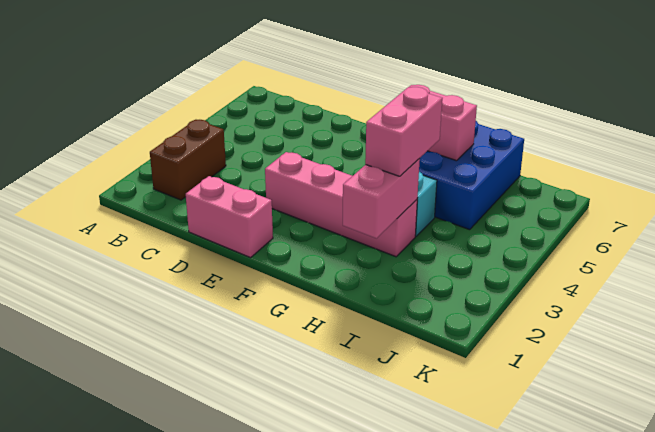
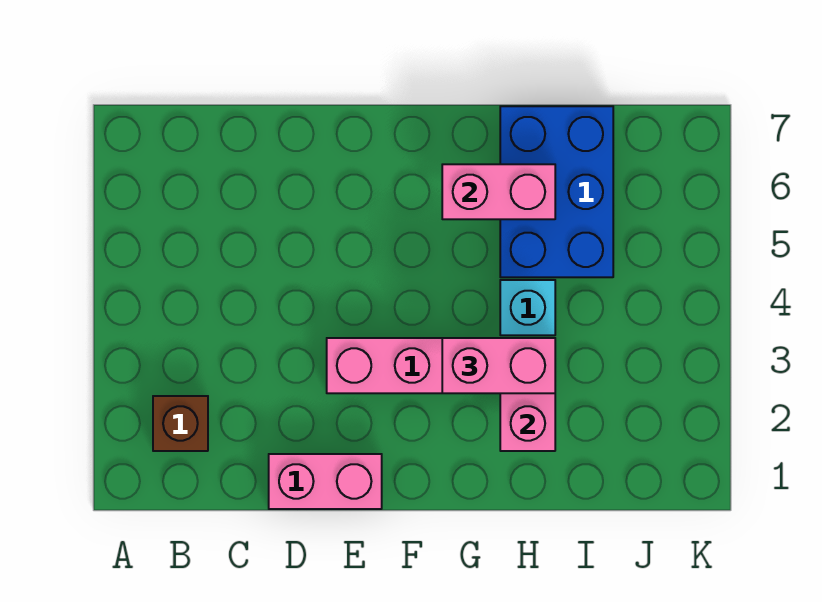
brown brick B2:B3 level 1 -> brown brick B2 level 1
pink brick H3:H4 level 3 -> pink brick G3:H3 level 3

